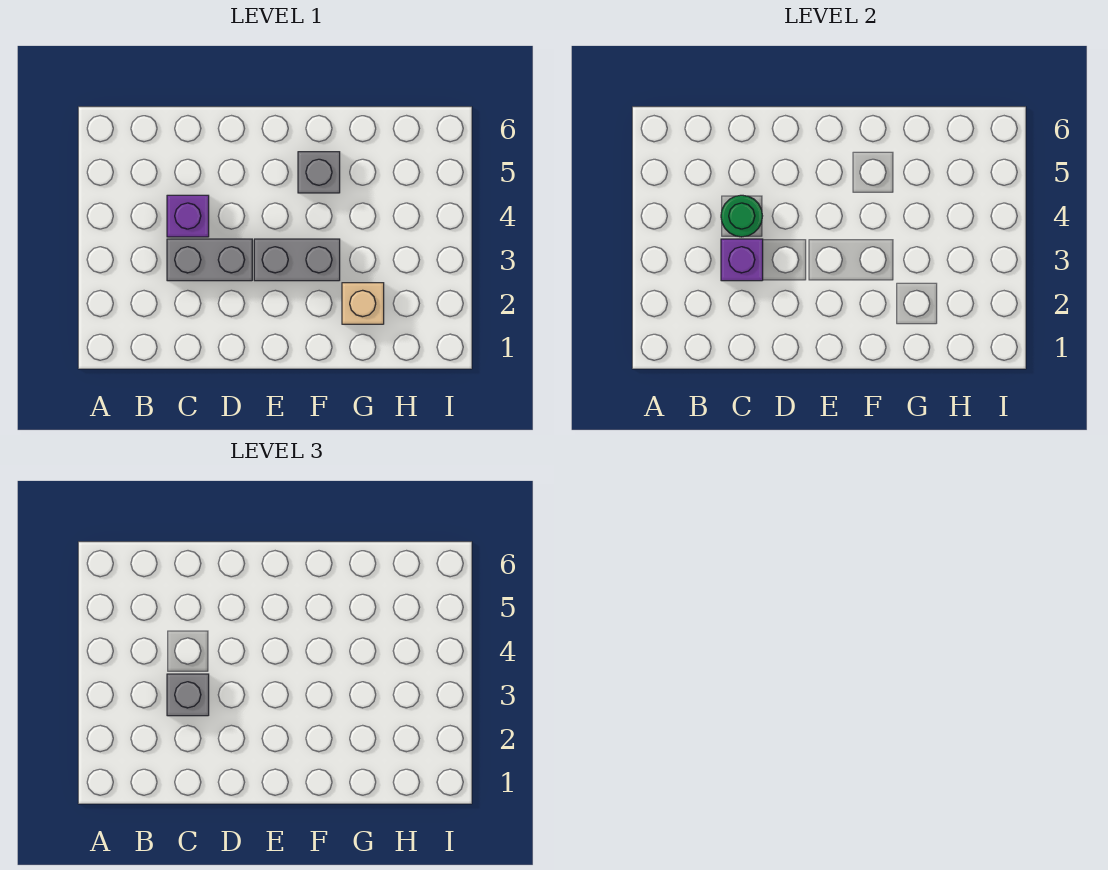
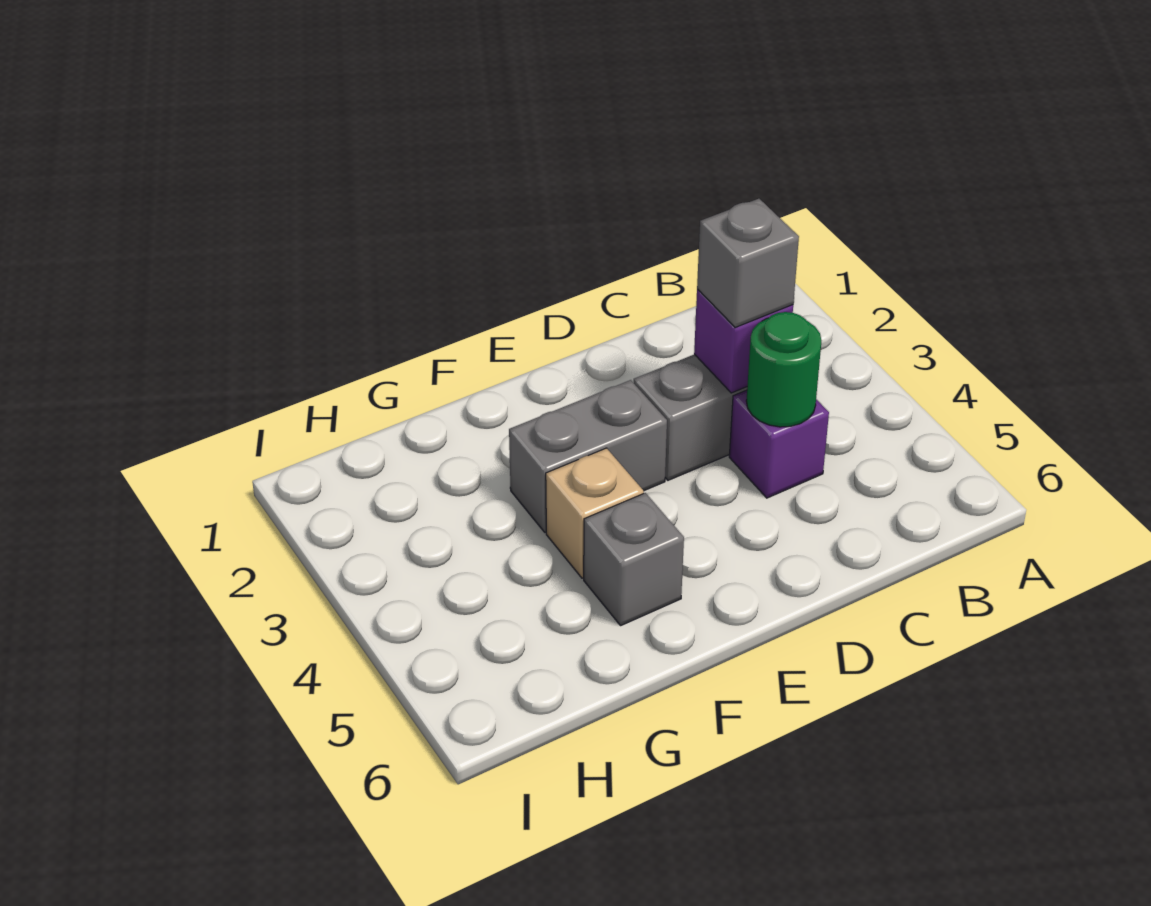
tan brick G2 level 1 -> tan brick F4 level 1

